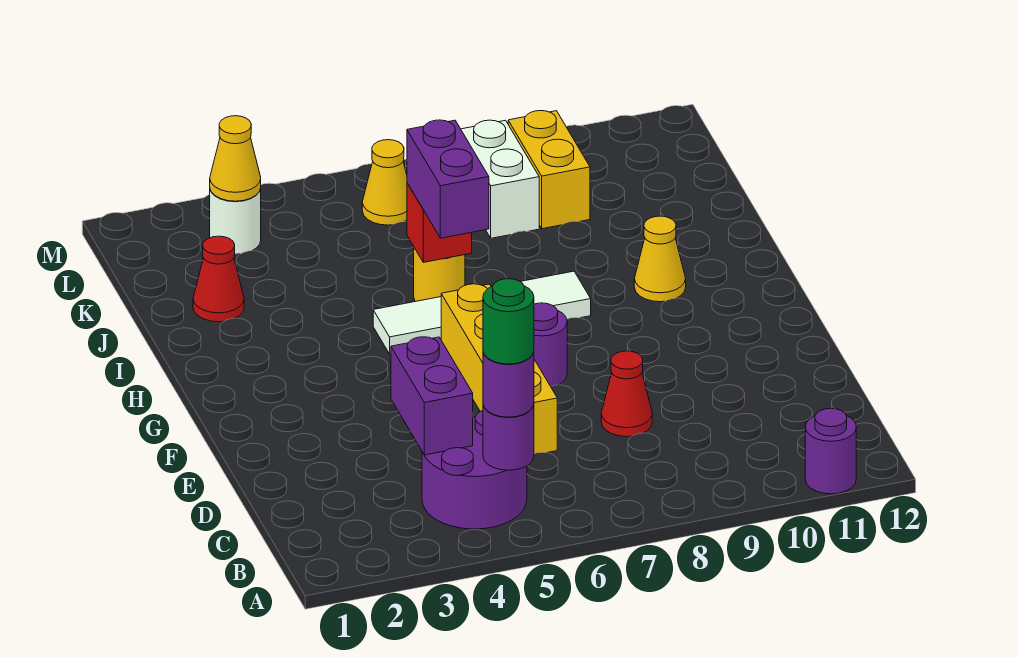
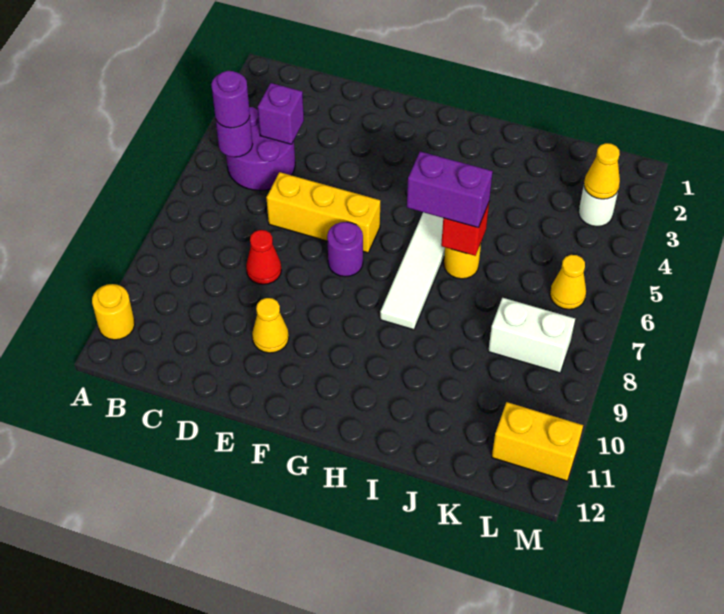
purple round brick A11 level 1 -> yellow round brick A11 level 1
green round brick B5 level 4 -> none
purple brick C4:D4 level 2 -> purple brick C4 level 2
yellow brick D6:G6 level 1 -> yellow brick D6:F6 level 1
yellow cone H10 level 1 -> yellow cone E10 level 1
red cone J2 level 1 -> none
yellow brick K9:L9 level 1 -> yellow brick L11:M11 level 1

